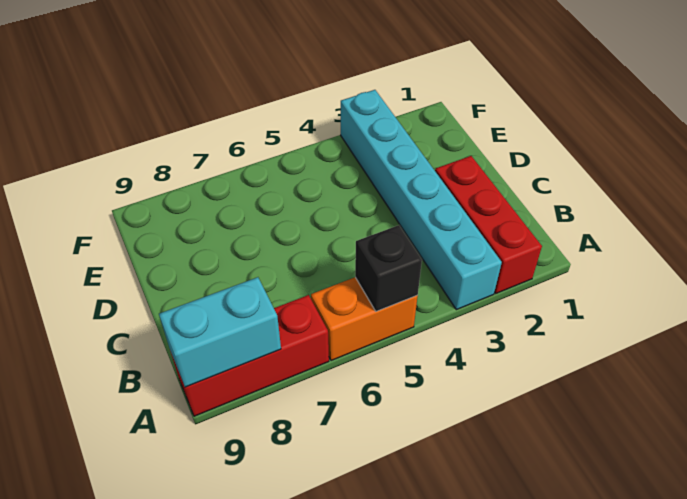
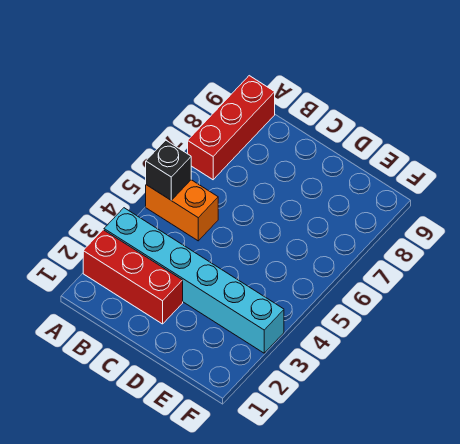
orange brick A5:A6 level 1 -> orange brick A5:B5 level 1
cyan brick A8:A9 level 2 -> none

